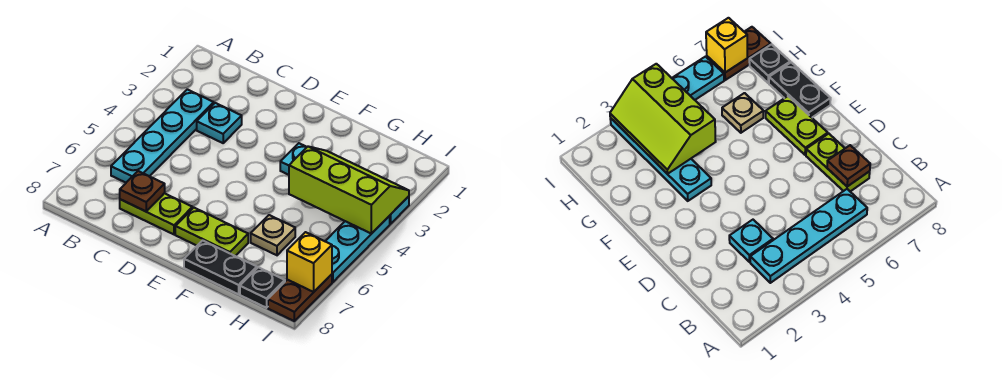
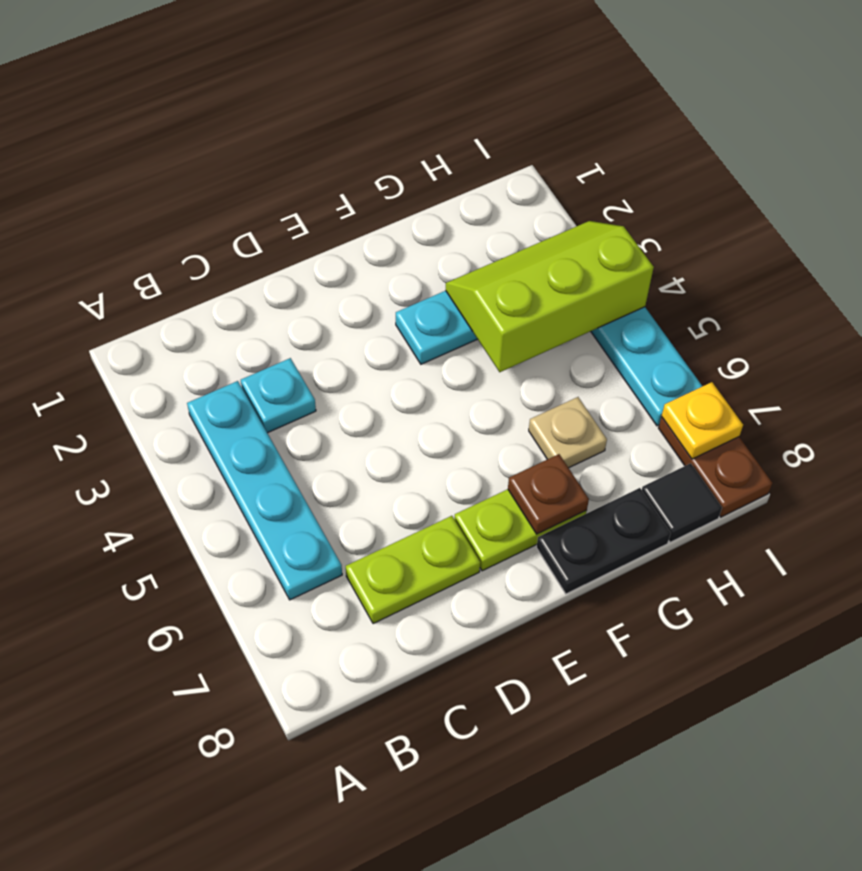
brown plate C7 level 2 -> brown plate F7 level 2
black plate H8 level 1 -> black tile H8 level 1
yellow brick I7 level 2 -> yellow plate I7 level 2

